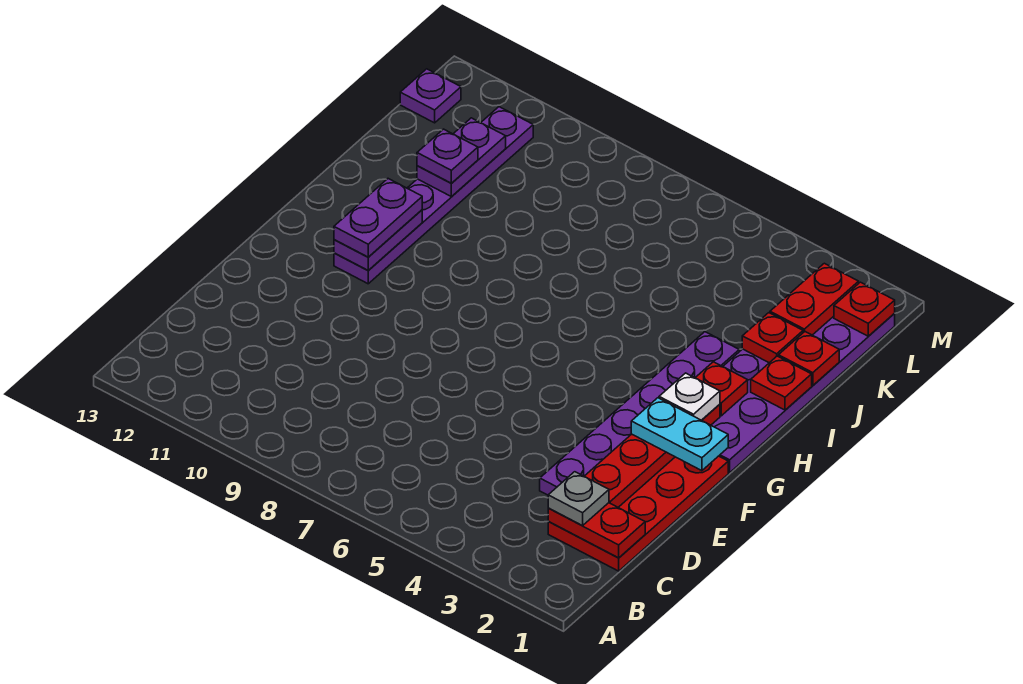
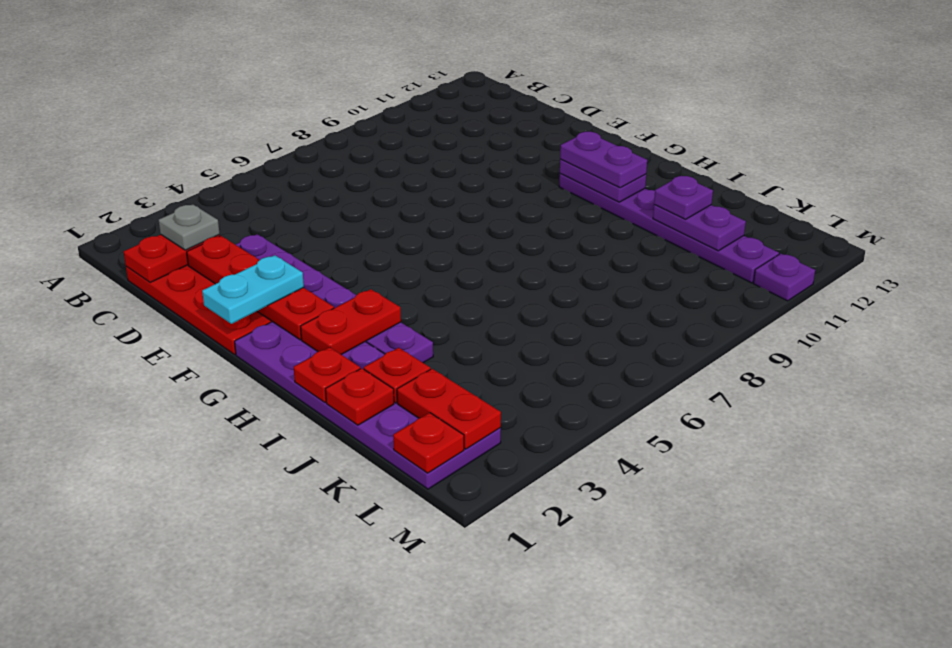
white plate G2 level 3 -> none
red plate H2 level 2 -> red plate H2:H3 level 2
purple plate L13 level 1 -> purple plate M11 level 1

